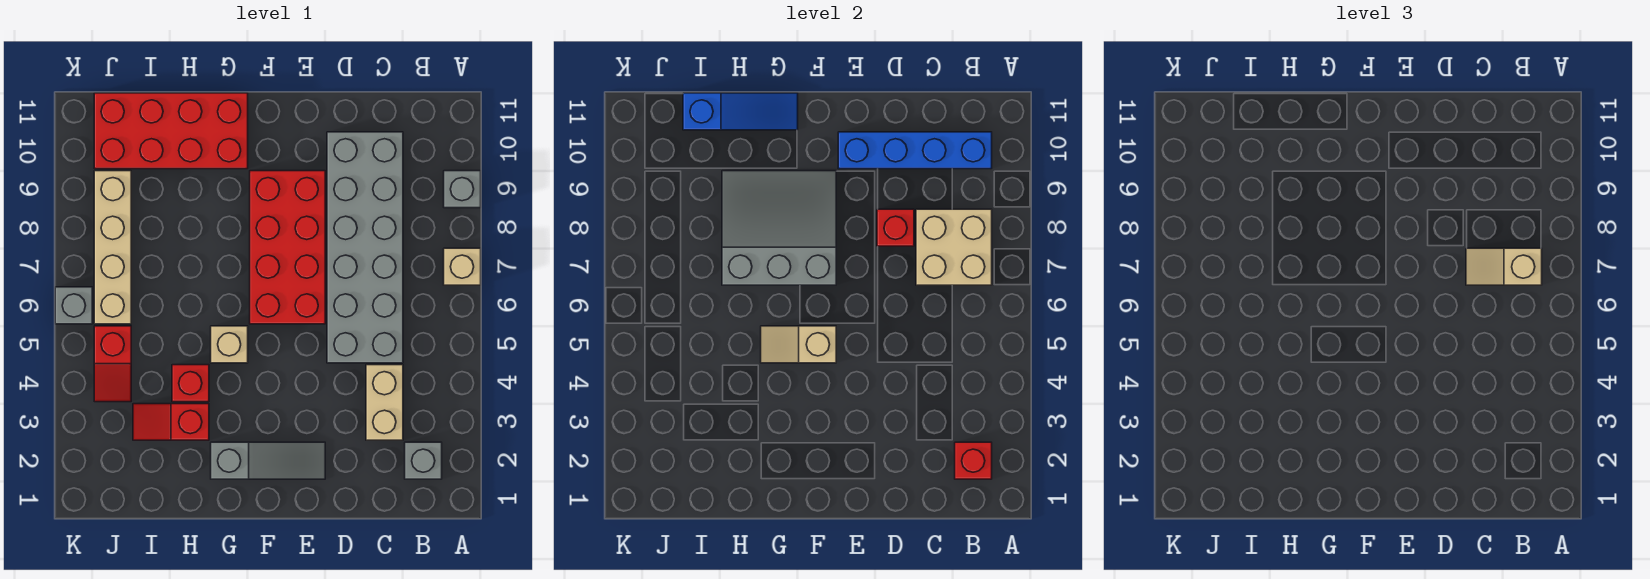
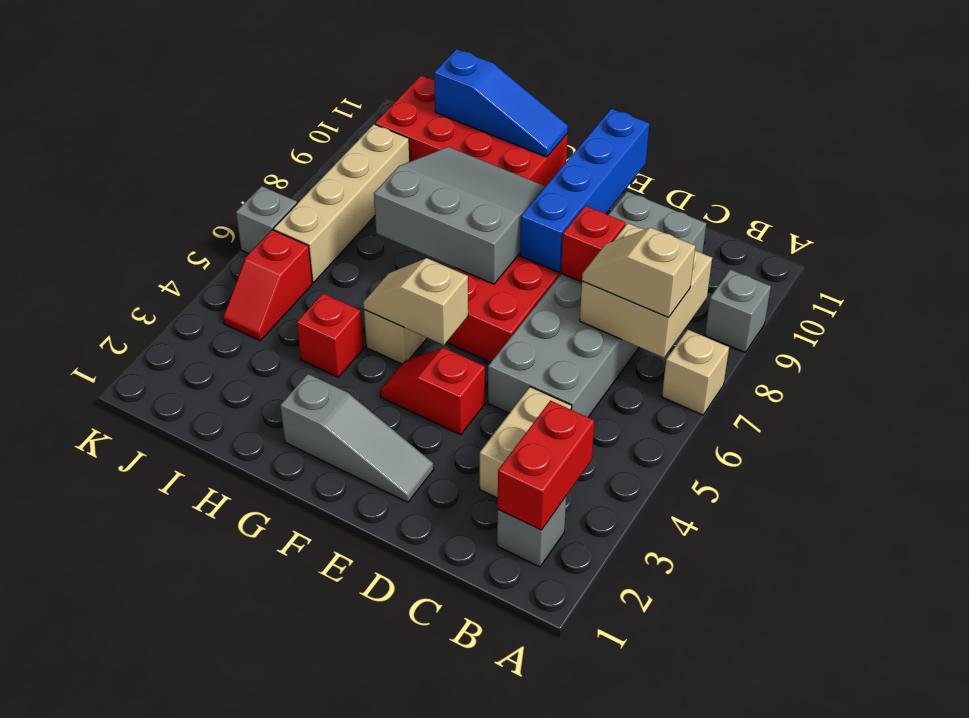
red brick B2 level 2 -> red brick B2:B3 level 2
blue brick B10:E10 level 2 -> blue brick E8:E11 level 2
red slope H3:I3 level 1 top H -> red slope E4:F4 level 1 top E

